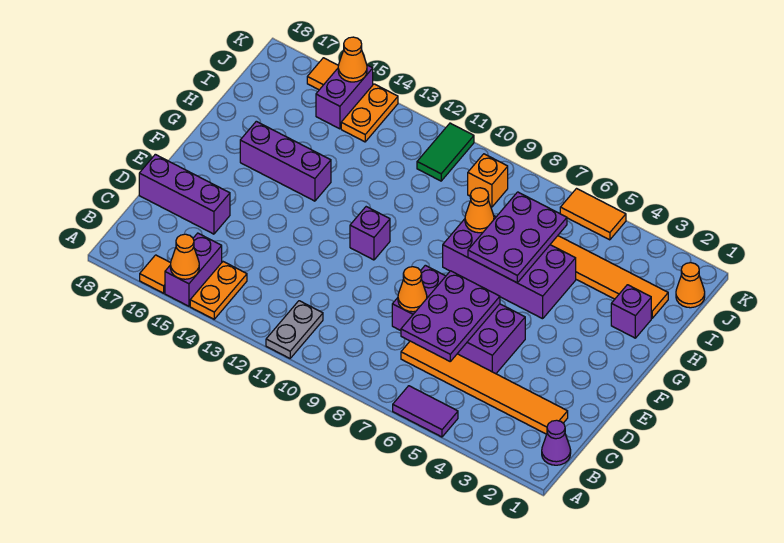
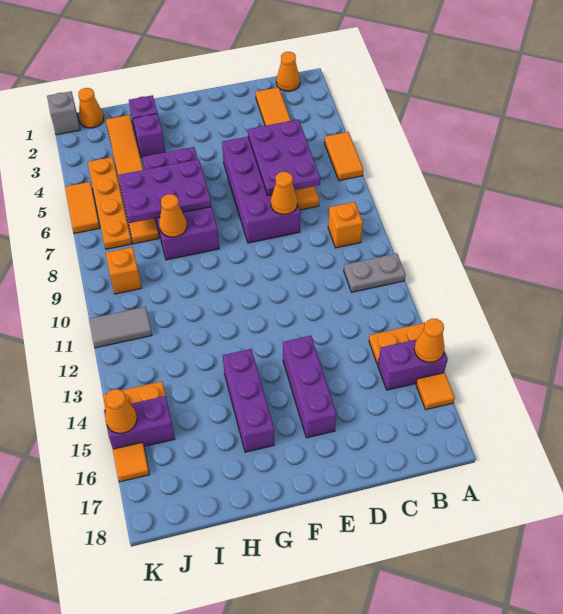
purple tile A5:A6 level 1 -> orange tile A5:A6 level 1
purple cone B1 level 1 -> orange cone B1 level 1
none -> orange brick B9 level 1
purple plate C6:E7 level 2 -> purple plate C5:D7 level 2
purple brick D16:D18 level 1 -> purple brick E14:E16 level 1
purple brick F11 level 1 -> purple brick H3 level 1
none -> orange plate J4:J7 level 1
green tile J11:K11 level 1 -> grey tile J11:K11 level 1
none -> grey brick K1 level 1

